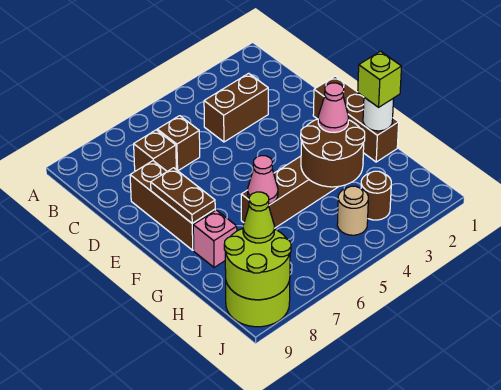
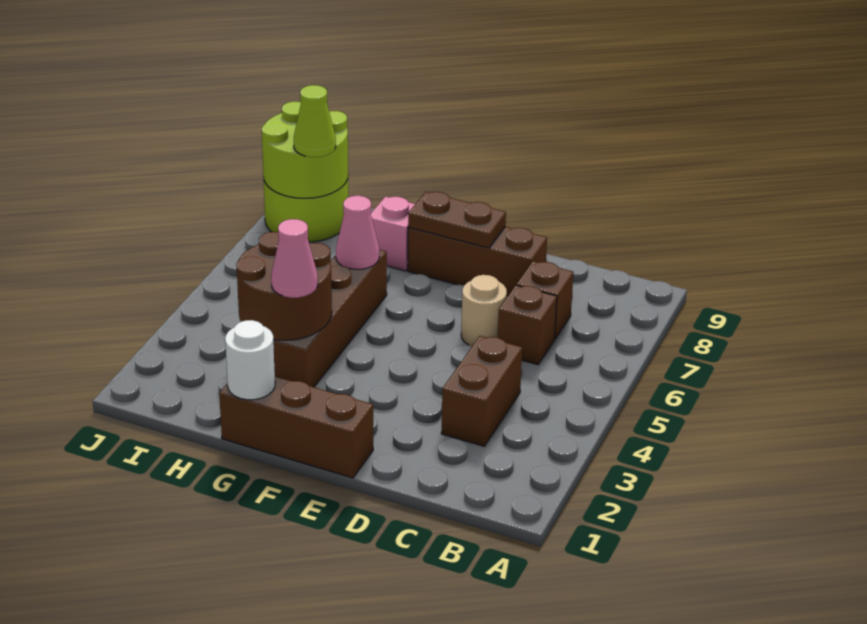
lime brick G1 level 3 -> none
brown round brick I3 level 1 -> none
tan round brick I4 level 1 -> tan round brick D6 level 1

